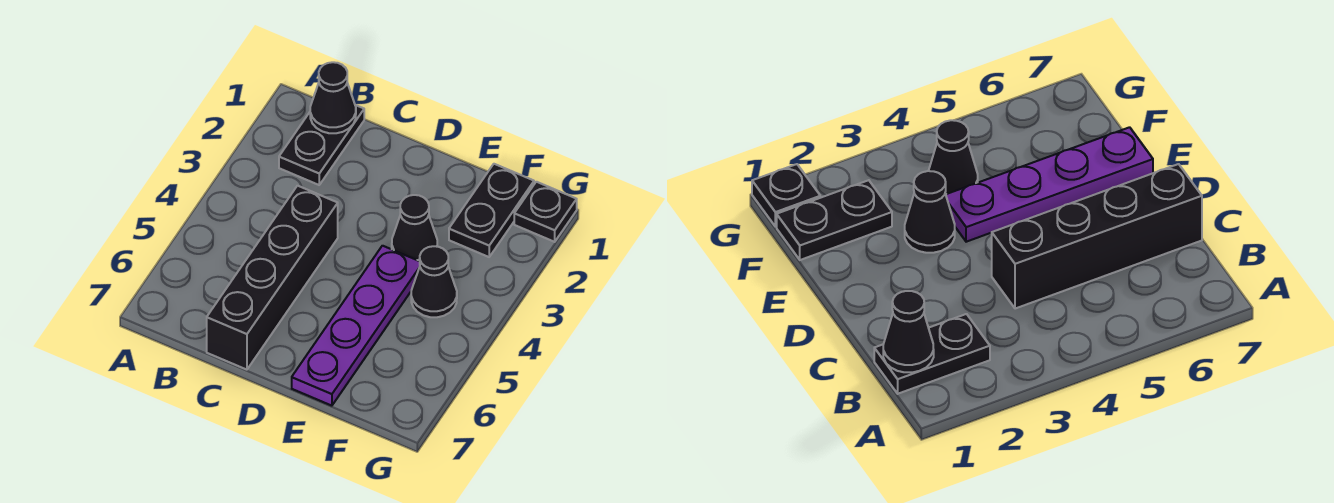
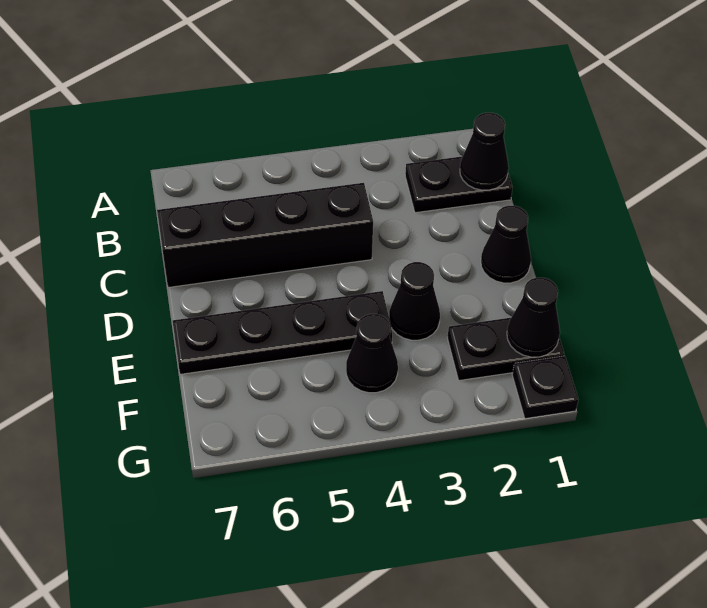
none -> black cone D1 level 1
purple plate E4:E7 level 1 -> black plate E4:E7 level 1
none -> black cone F1 level 2

